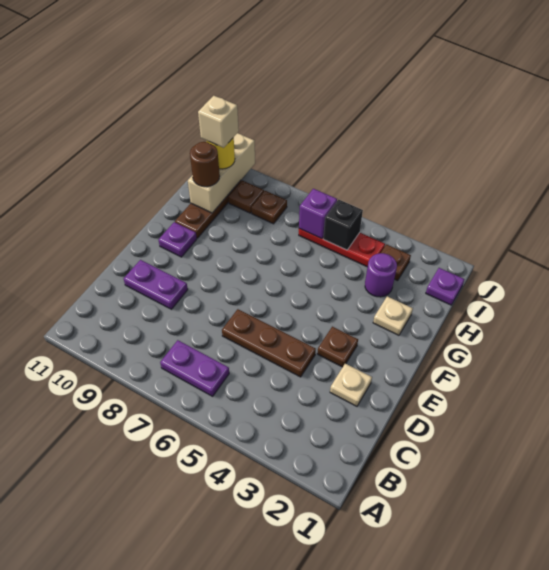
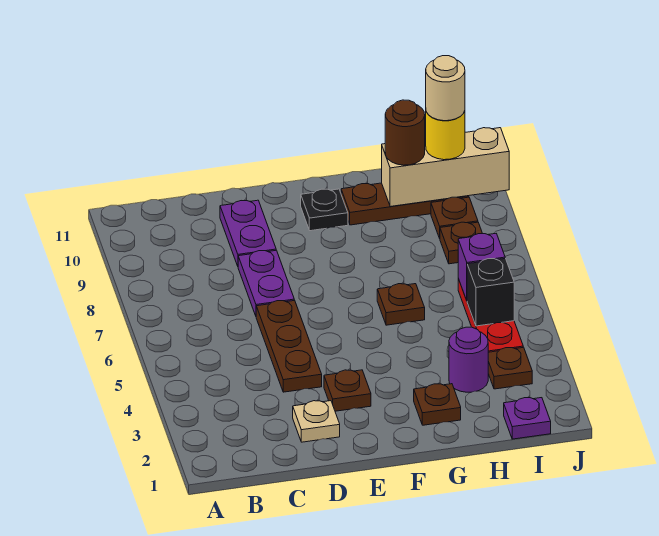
purple plate B6:B7 level 1 -> purple plate D7:D8 level 1
purple plate F10 level 1 -> black plate F10 level 1
tan plate G2 level 1 -> brown plate G2 level 1
none -> brown plate G6 level 1
tan brick I10 level 4 -> tan round brick I10 level 4

